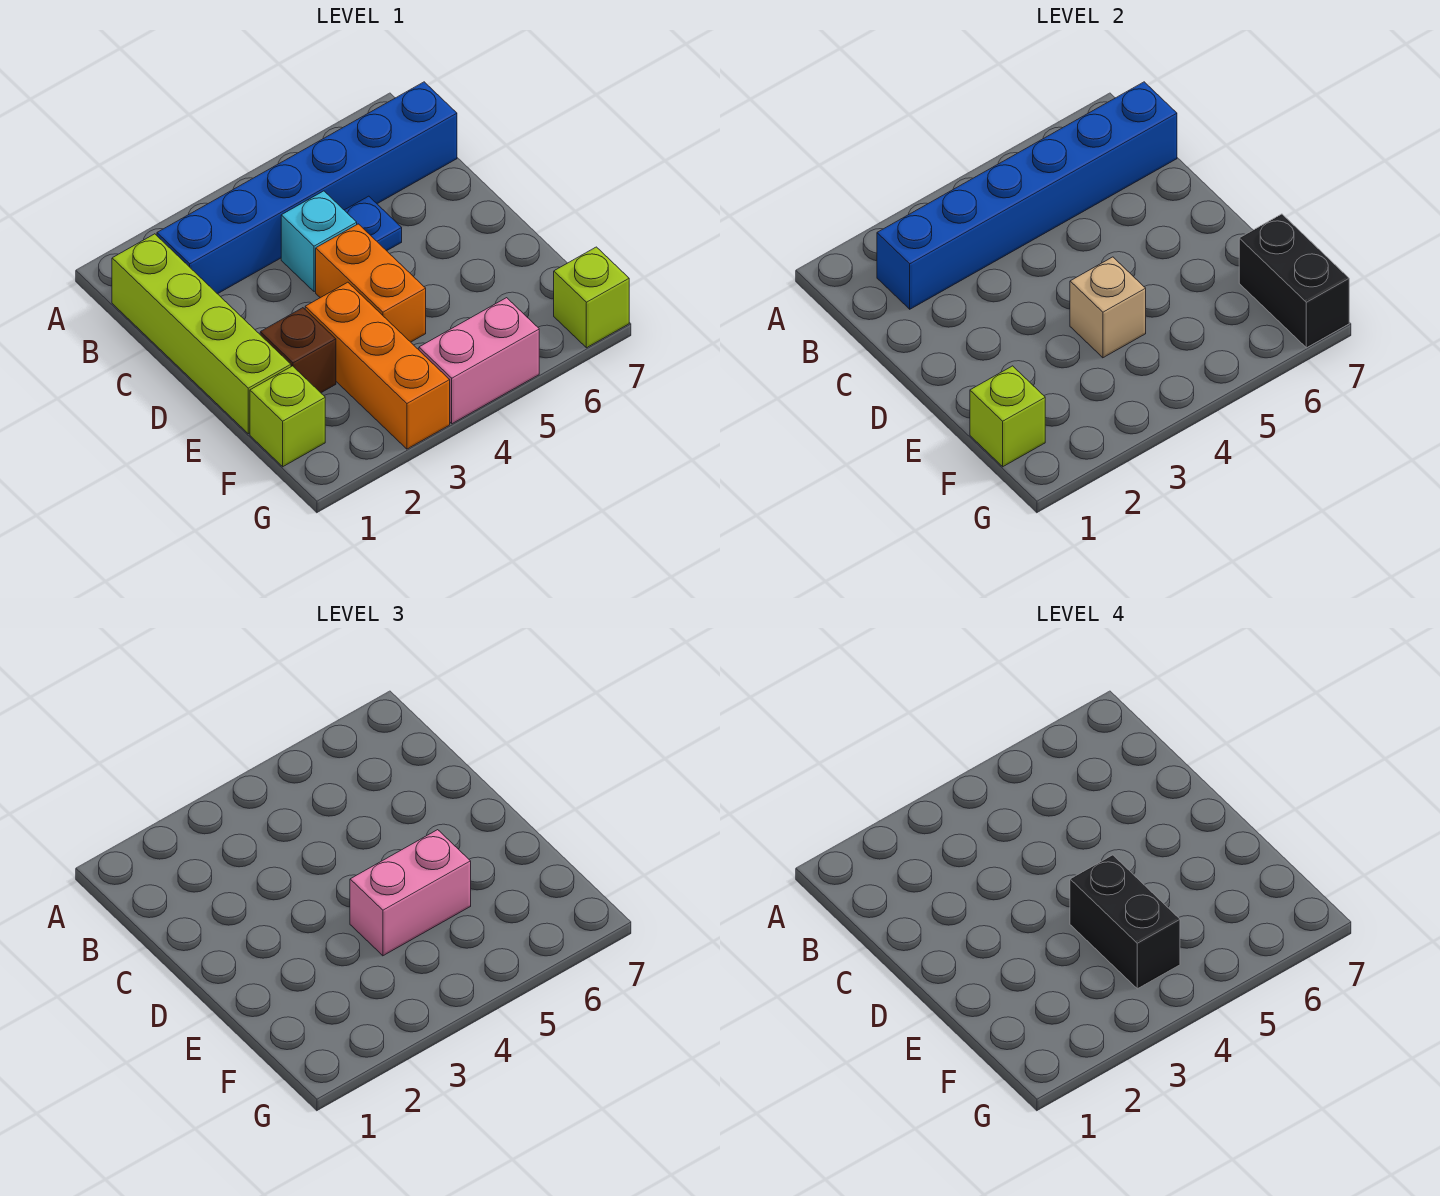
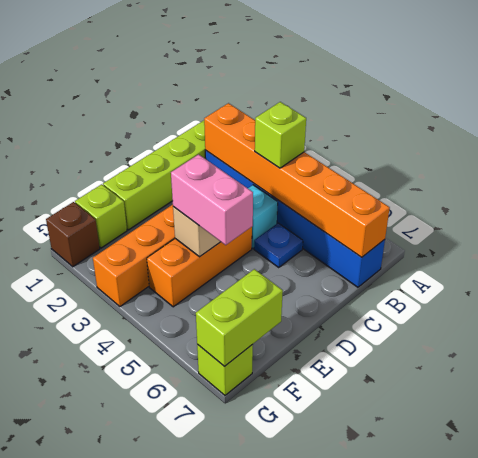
blue brick B2:B7 level 2 -> orange brick B2:B7 level 2
orange brick D4:E4 level 1 -> orange brick D4:F4 level 1
brown brick E2 level 1 -> brown brick G1 level 1
black brick E4:F4 level 4 -> none
lime brick F1 level 2 -> lime brick B4 level 3
black brick F7:G7 level 2 -> lime brick F7:G7 level 2
pink brick G4:G5 level 1 -> none

